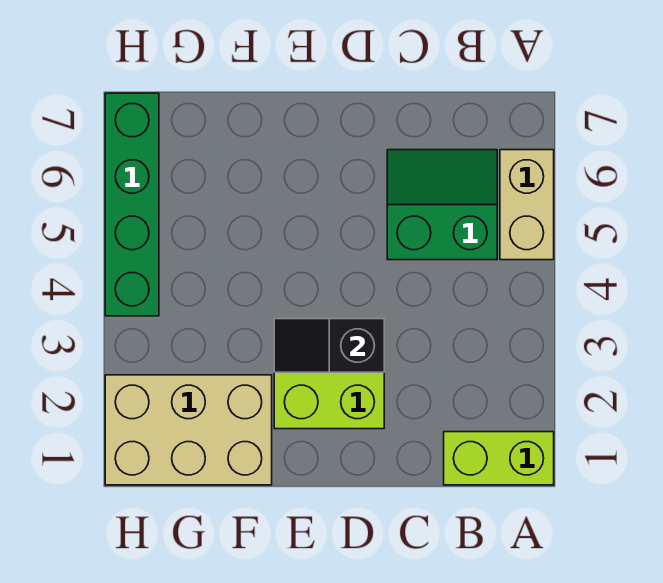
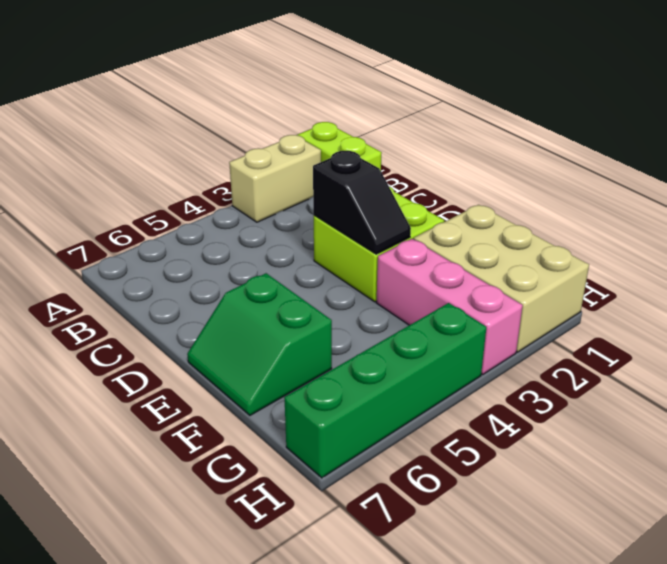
tan brick A5:A6 level 1 -> tan brick A2:A3 level 1
green slope B5:C6 level 1 top 5 -> green slope E6:F7 level 1 top 6
none -> pink brick F3:H3 level 1

